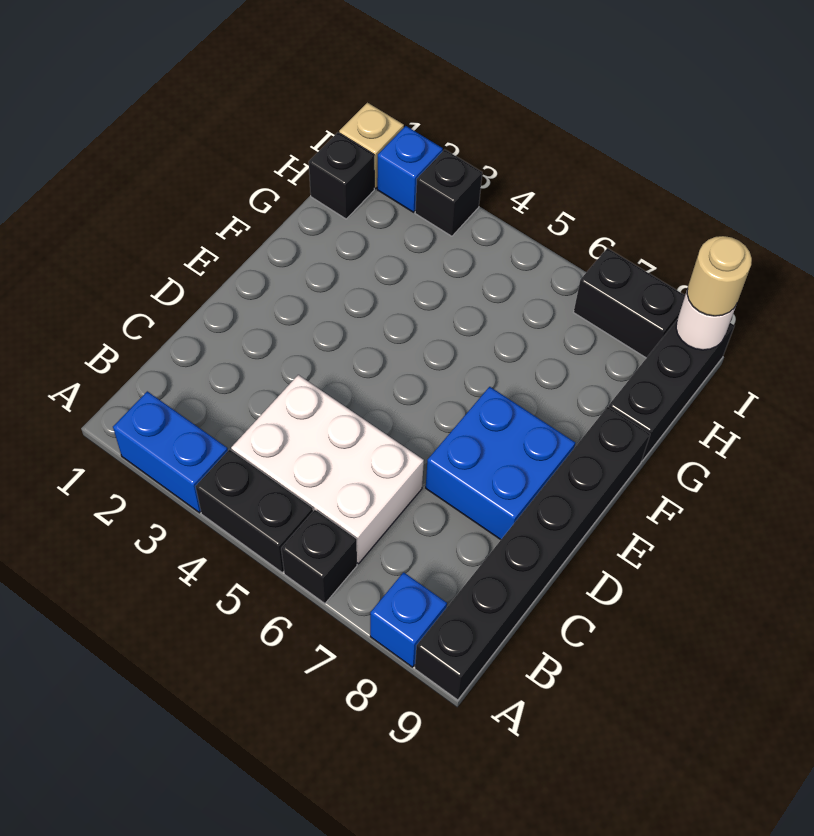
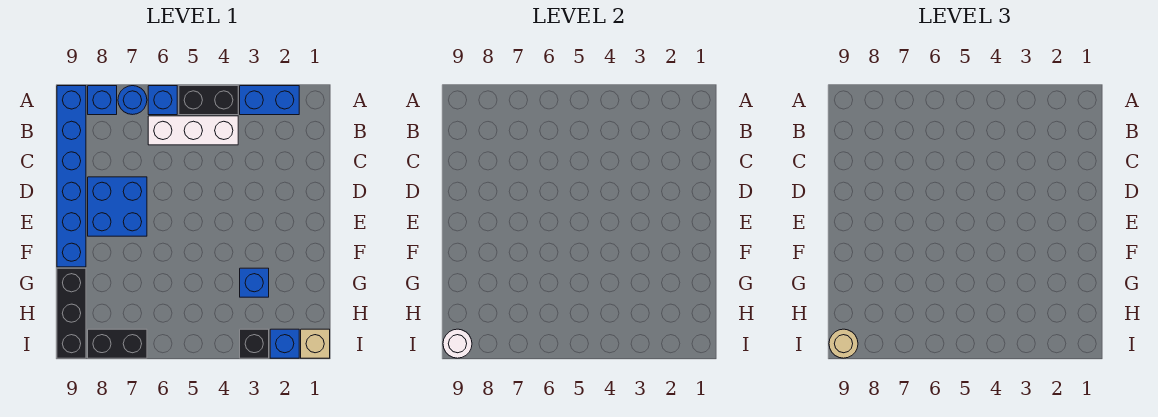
black brick A6 level 1 -> blue brick A6 level 1
none -> blue round brick A7 level 1
black brick A9:F9 level 1 -> blue brick A9:F9 level 1
white brick B4:C6 level 1 -> white brick B4:B6 level 1
none -> blue brick G3 level 1
black brick H1 level 1 -> none

